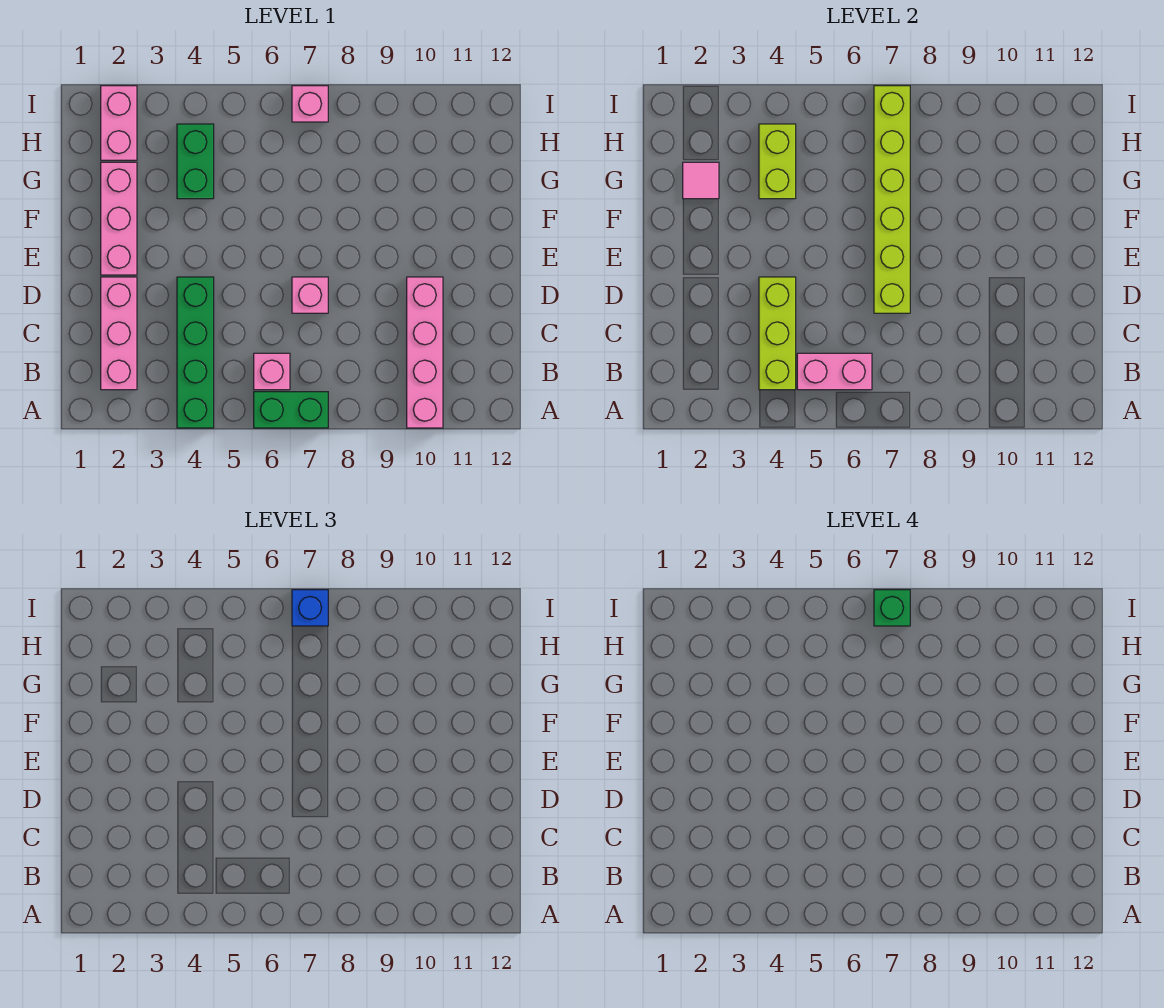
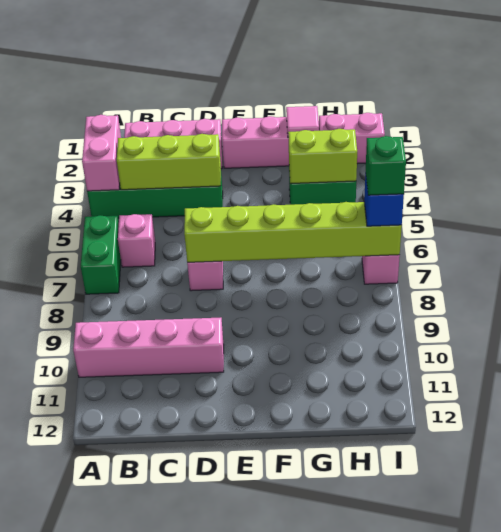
pink brick B5:B6 level 2 -> pink brick A3:A4 level 2

